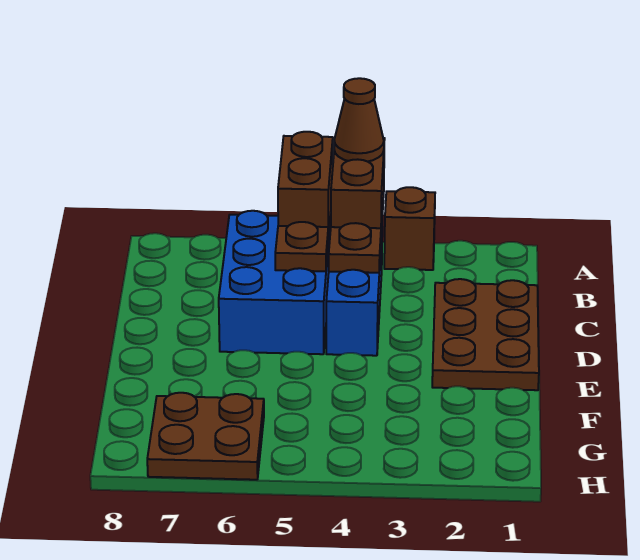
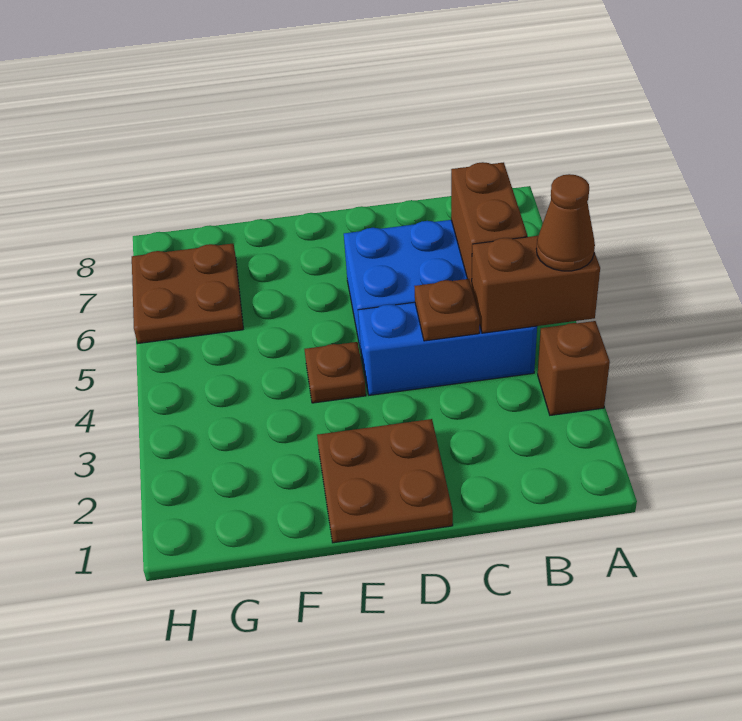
brown brick A5:B5 level 2 -> brown brick B5:B6 level 2
brown plate C1:E2 level 1 -> brown plate D1:E2 level 1
brown plate C5 level 2 -> brown plate E4 level 1

